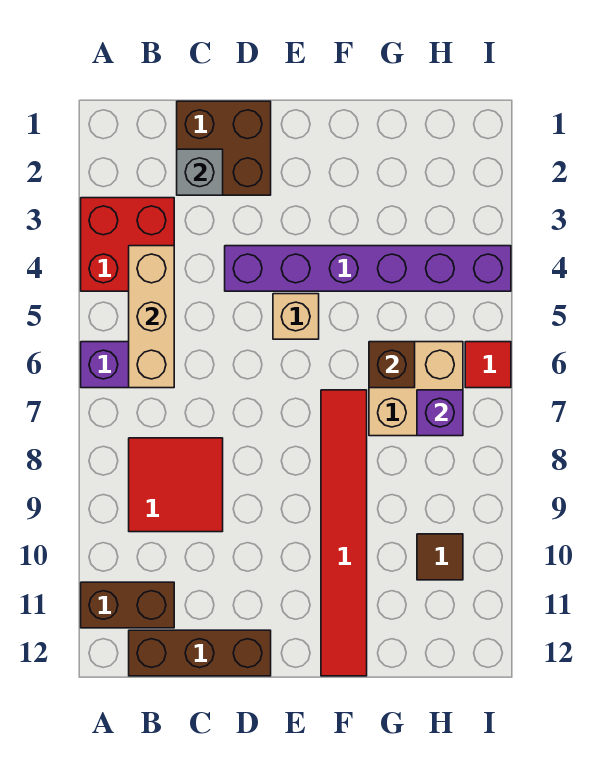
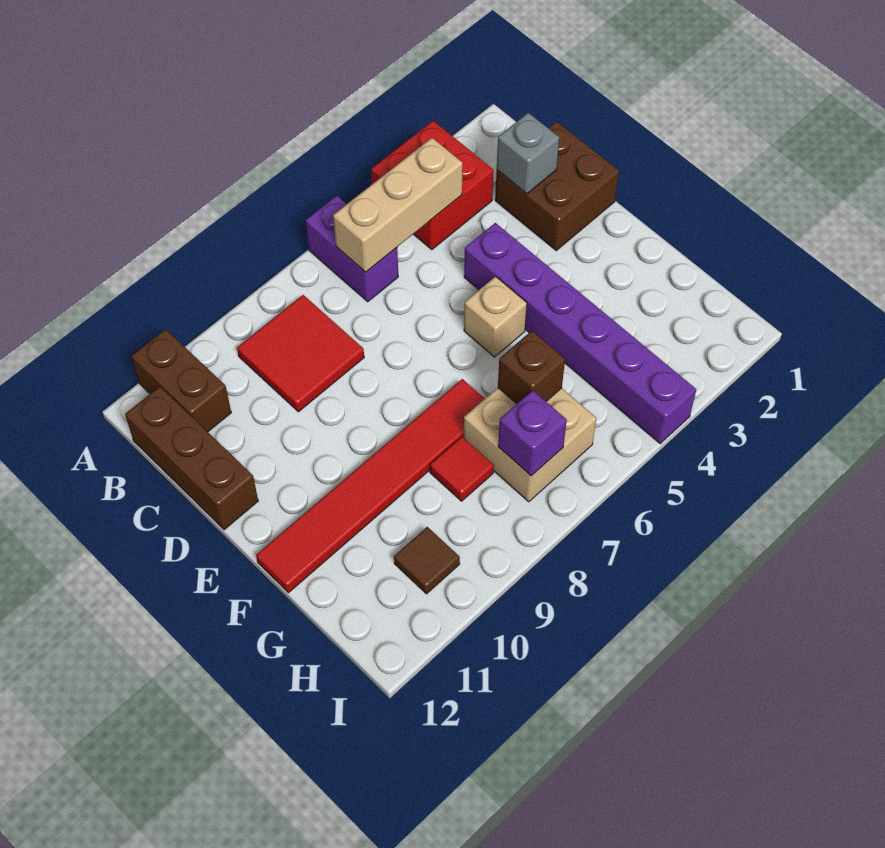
red tile I6 level 1 -> red tile G8 level 1

